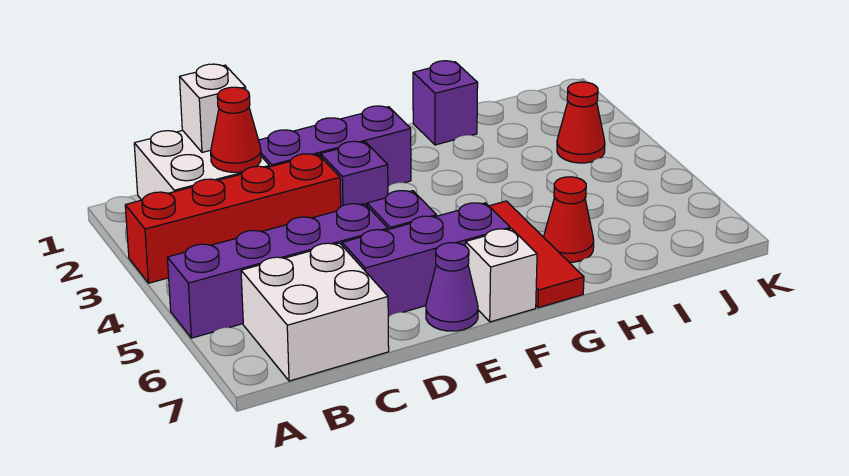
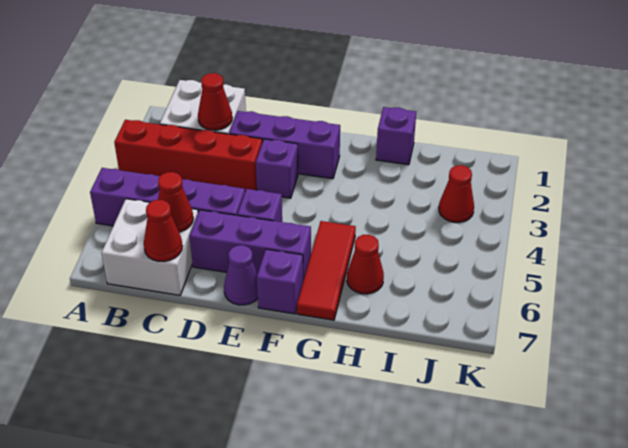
white brick C1 level 2 -> none
none -> red cone C6 level 2
none -> red cone C7 level 2
white brick F7 level 1 -> purple brick F7 level 1

